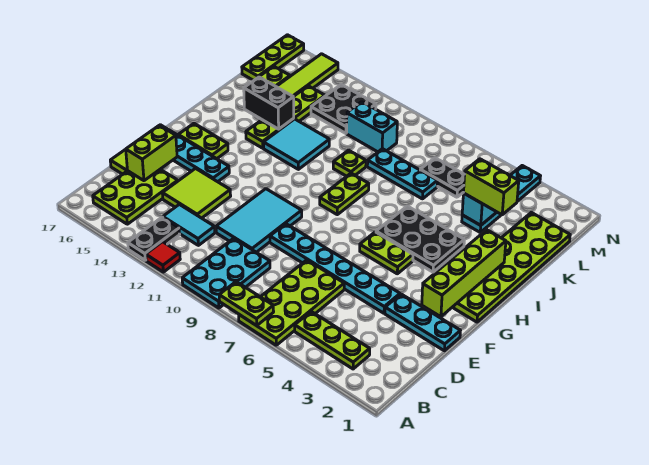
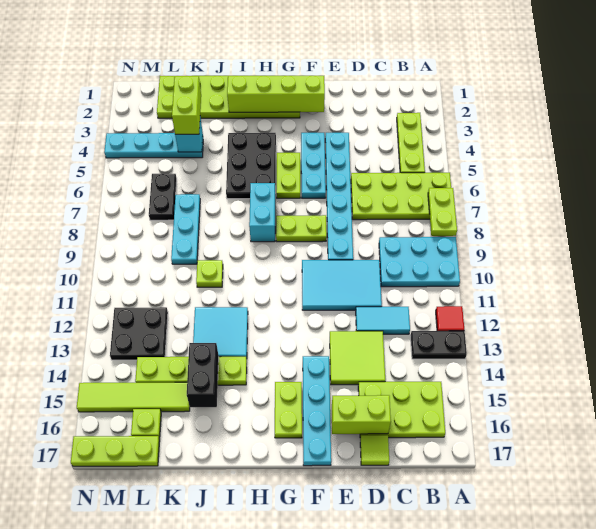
cyan tile C12:C13 level 1 -> cyan tile C12:D12 level 1
cyan plate E1:E3 level 1 -> cyan plate F4:F6 level 1
lime plate H9:I9 level 1 -> lime plate F8:G8 level 1
cyan brick L10:L11 level 1 -> cyan brick H7:H8 level 1

